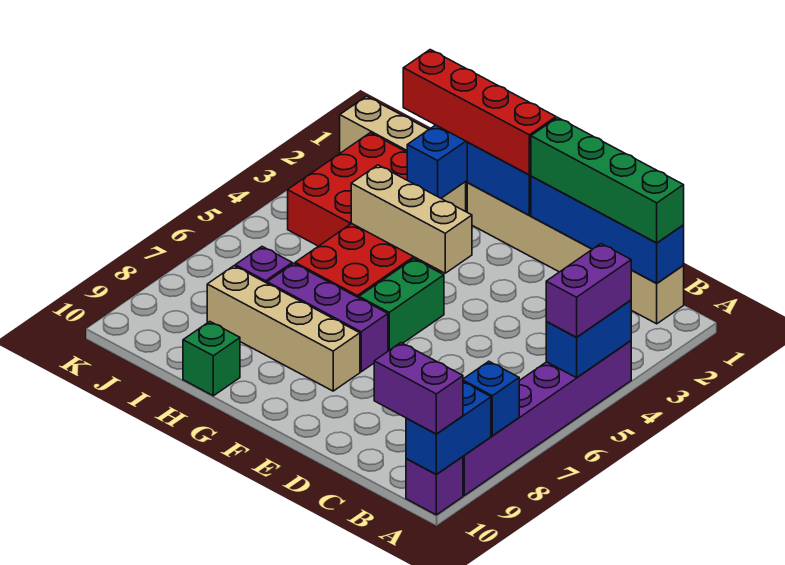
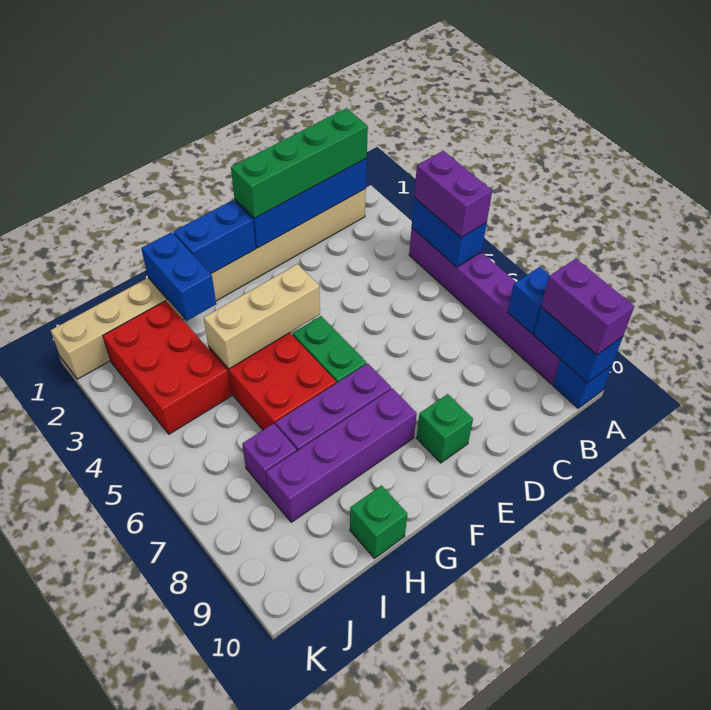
purple brick A10 level 1 -> blue brick A10 level 1
purple brick A10:B10 level 3 -> purple brick A9:A10 level 3
none -> green brick E9 level 1
red brick F1:I1 level 3 -> none
tan brick F8:I8 level 1 -> purple brick F8:I8 level 1

